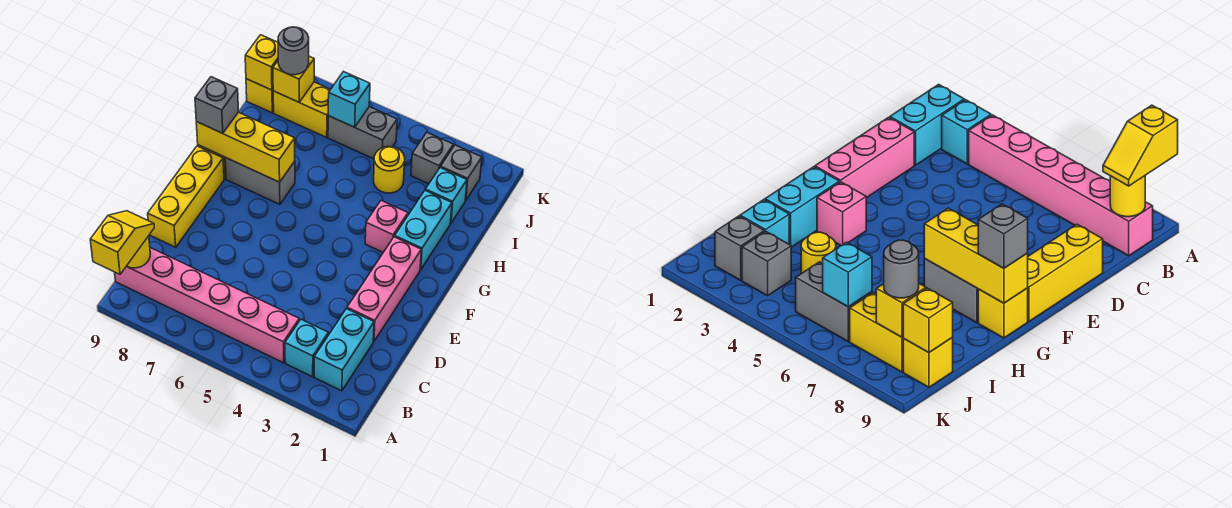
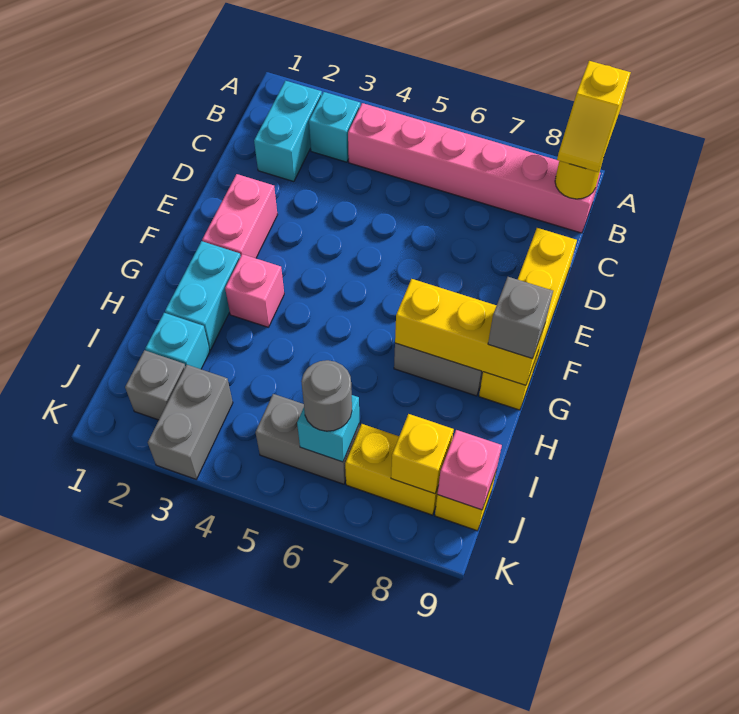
pink brick D2:F2 level 1 -> pink brick E2:F2 level 1
yellow round brick I4 level 1 -> none
grey brick J3 level 1 -> grey brick J3:K3 level 1
grey round brick J8 level 3 -> grey round brick J6 level 3
yellow brick J9 level 2 -> pink brick J9 level 2

